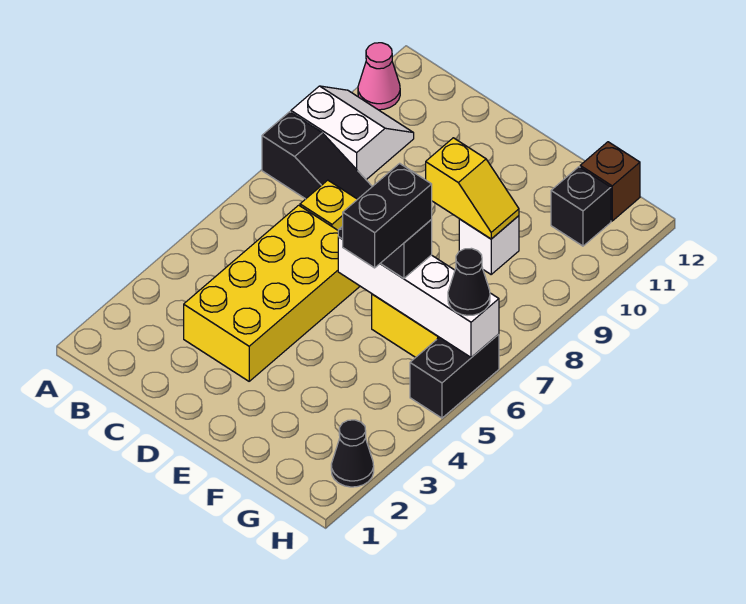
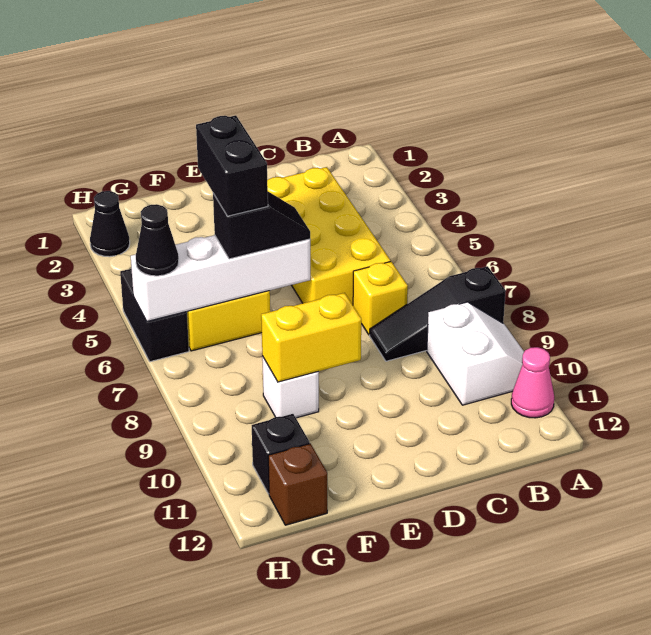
white slope A9:B10 level 1 top 9 -> white slope A9:B10 level 1 top B
yellow slope E9:F9 level 2 top E -> yellow brick E9:F9 level 2

